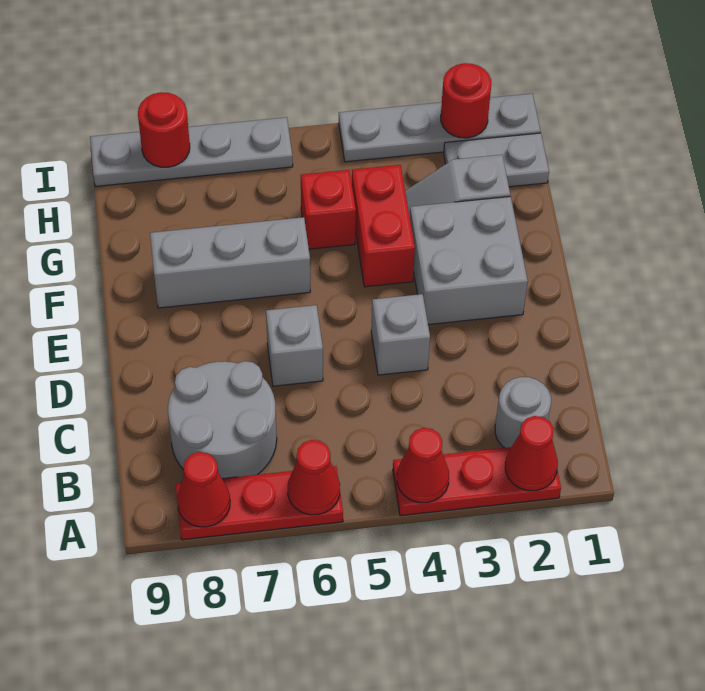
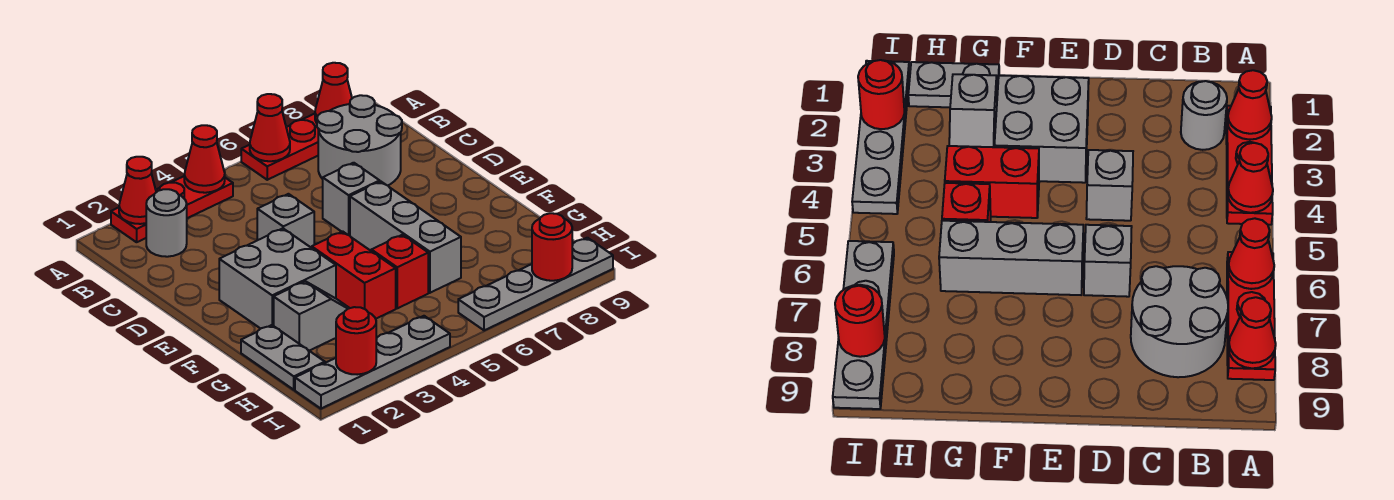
grey brick F6:F8 level 1 -> grey brick E6:G6 level 1
grey plate H1:H2 level 1 -> grey plate G1:H1 level 1

